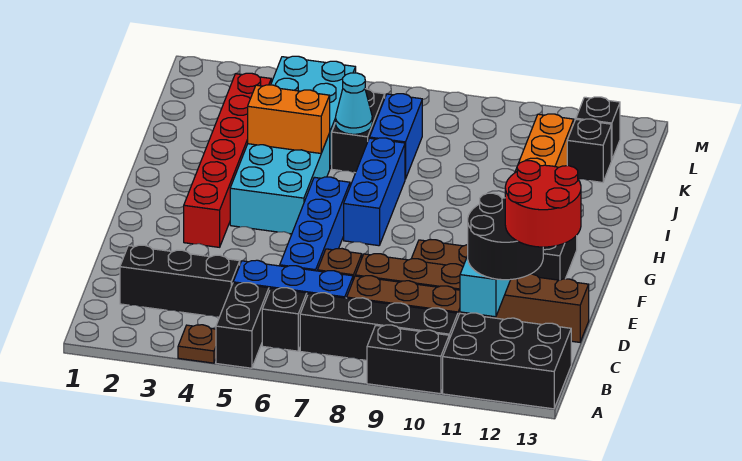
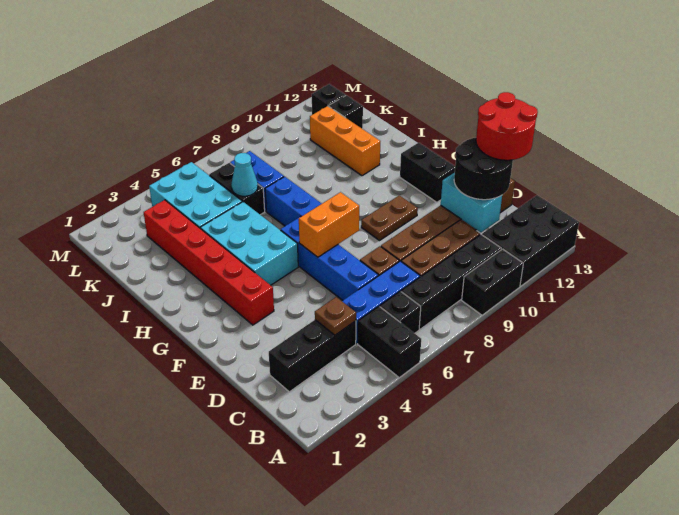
brown plate A4 level 1 -> brown plate C4 level 2
orange brick I4:I5 level 2 -> orange brick F6:F7 level 2

